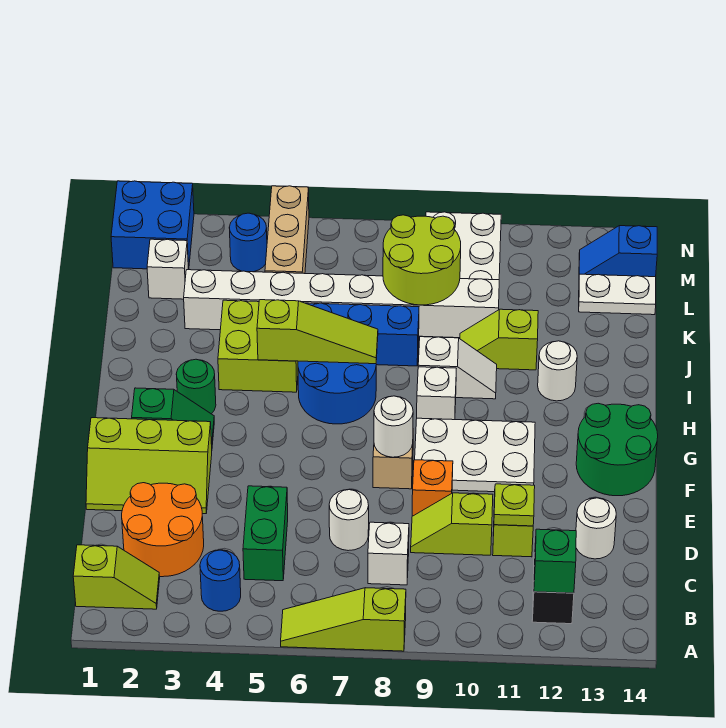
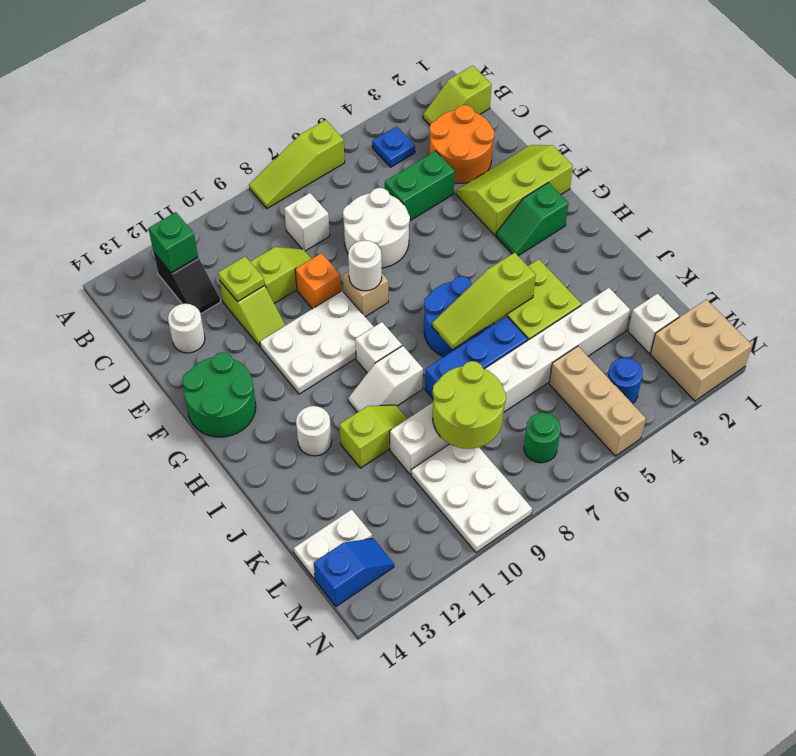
lime slope A6:A8 level 1 top 8 -> lime slope A6:A8 level 1 top 6
blue round brick B4 level 1 -> blue plate B4 level 1
green brick C5:D5 level 1 -> green brick D4:D5 level 1
white round brick D7 level 1 -> white round brick D6:E7 level 1
green round brick H3 level 1 -> green round brick M7 level 1
blue brick M1:N2 level 1 -> tan brick M1:N2 level 1

